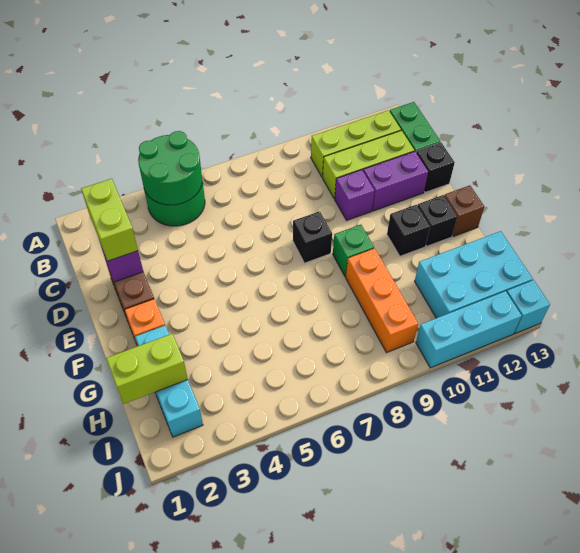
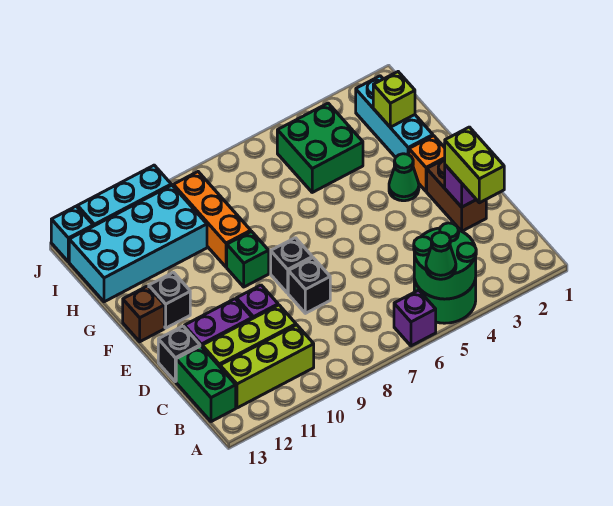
none -> green cone A5 level 3
none -> purple brick A6 level 1
none -> green cone F3 level 1
black brick F11 level 1 -> black brick D8 level 1
lime brick H1:H2 level 2 -> lime brick H2 level 2
none -> green brick H4:I5 level 1
cyan brick H11:I13 level 1 -> cyan brick H10:I13 level 1

